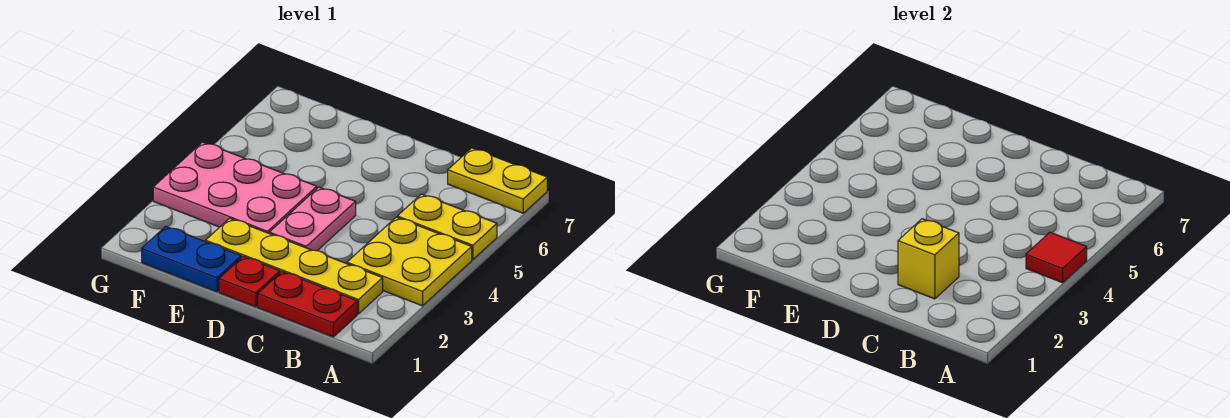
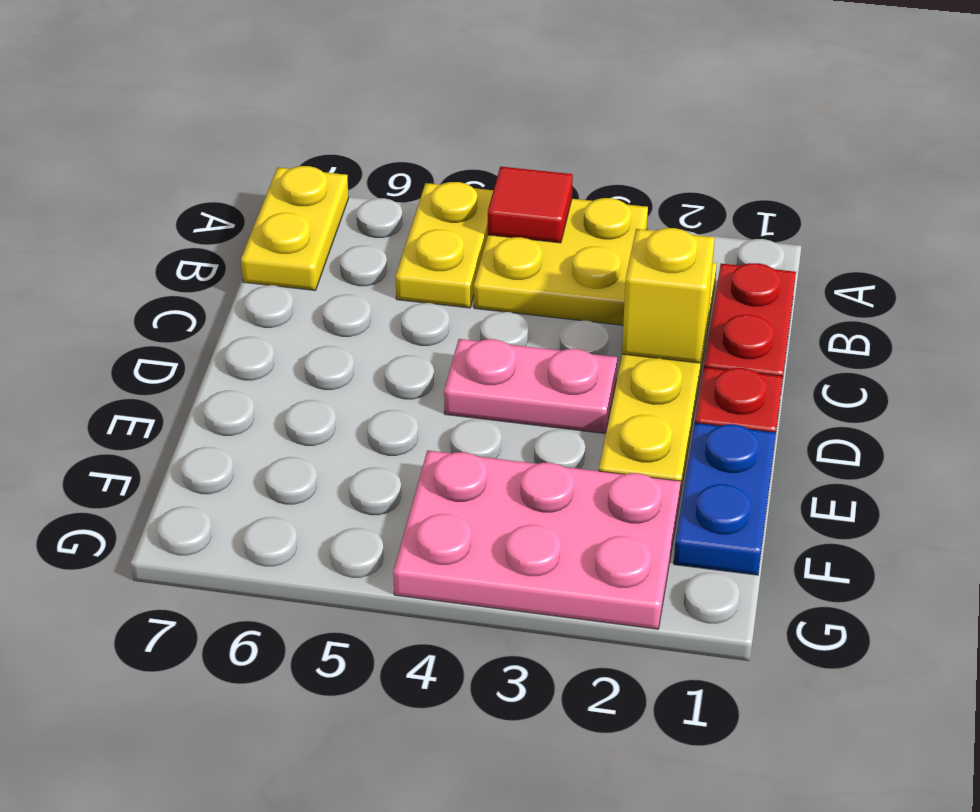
pink plate E3:G4 level 1 -> pink plate F2:G4 level 1

